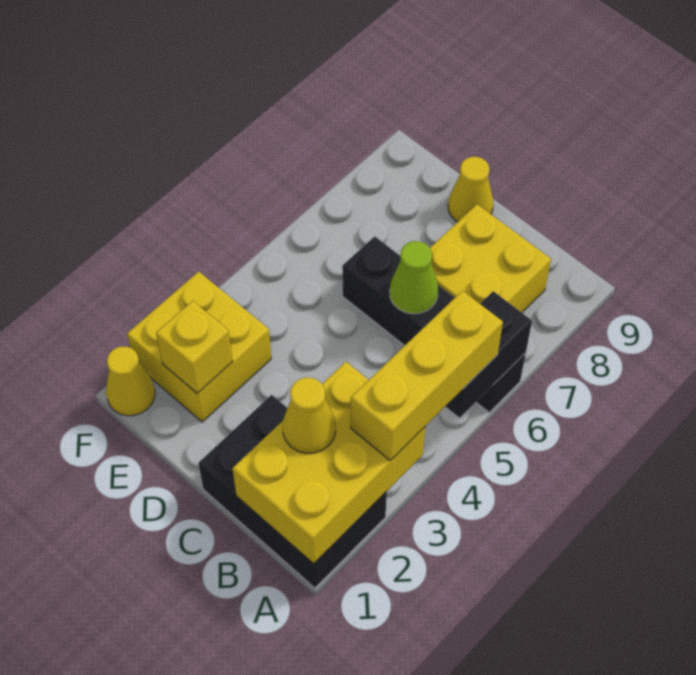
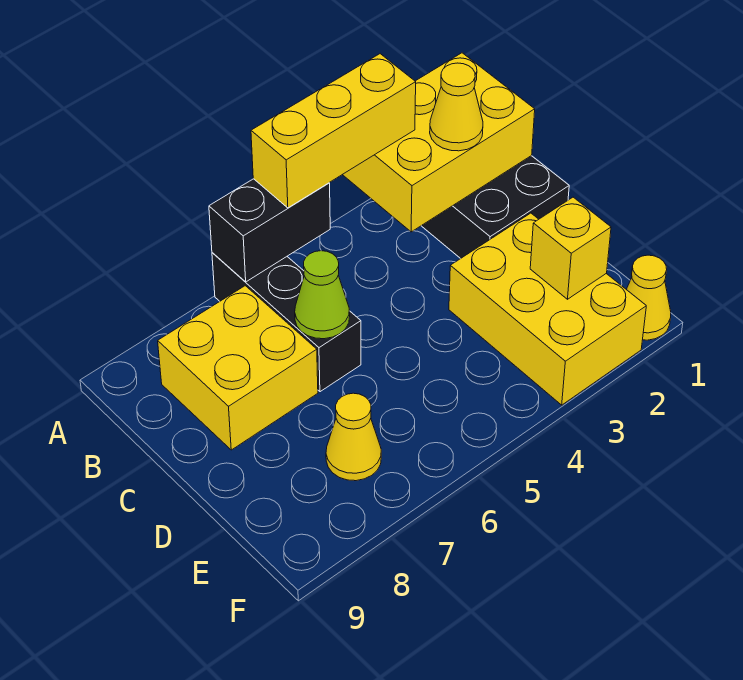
black brick A6:D6 level 1 -> black brick A6:C6 level 1
yellow cone D9 level 1 -> yellow cone E7 level 1
yellow brick E2:F3 level 1 -> yellow brick D2:F3 level 1

